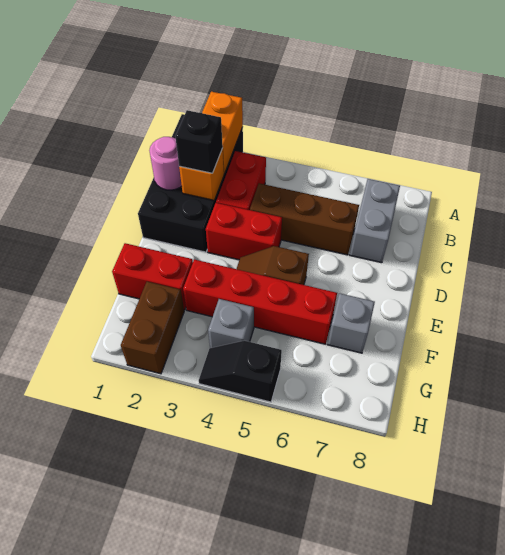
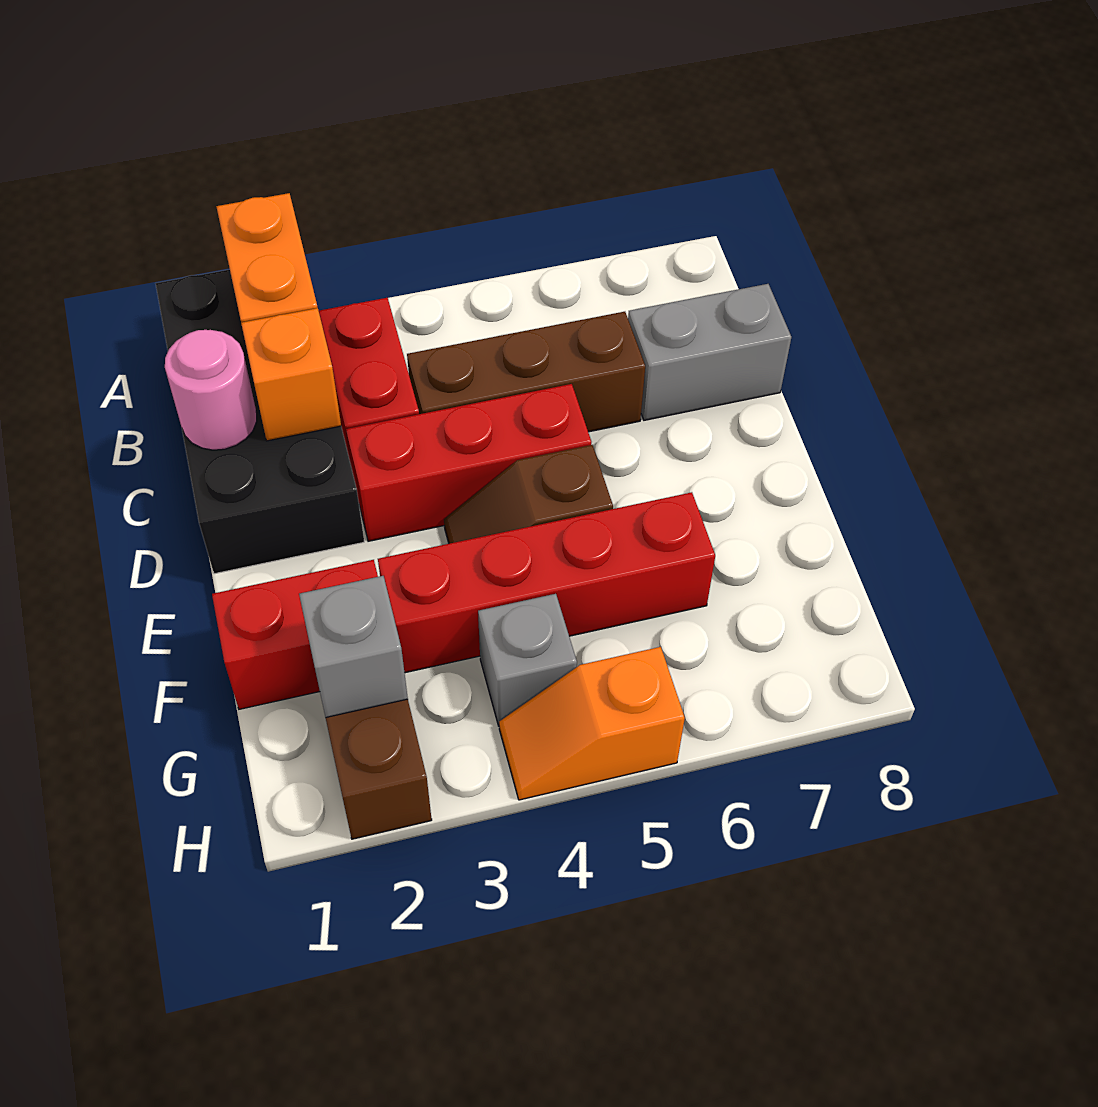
grey brick B7:C7 level 1 -> grey brick C7:C8 level 1
black brick C2 level 3 -> none
red brick D3:D4 level 1 -> red brick D3:D5 level 1
grey brick F7 level 1 -> grey brick G2 level 2
black slope H4:H5 level 1 top 5 -> orange slope H4:H5 level 1 top 5

